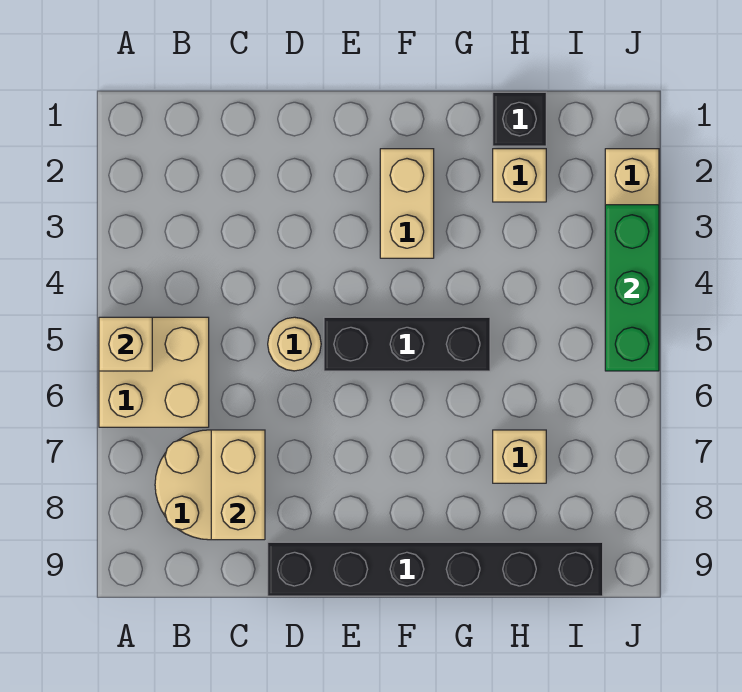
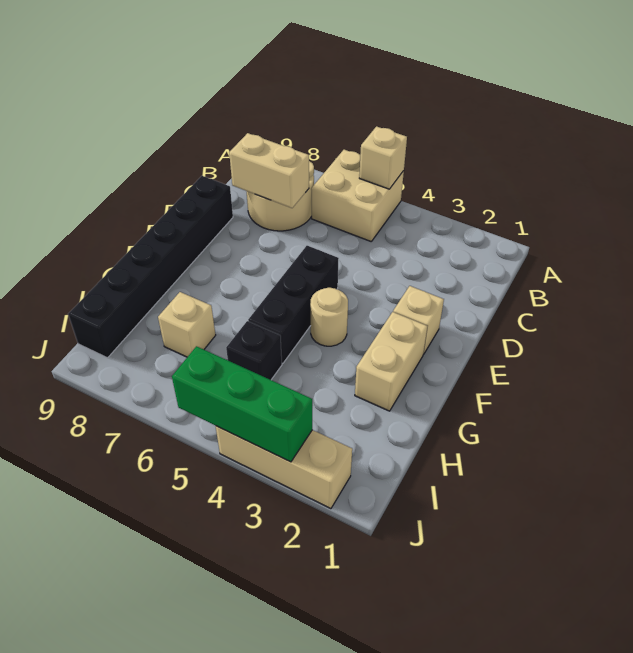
tan round brick D5 level 1 -> tan round brick F4 level 1
tan brick F2:F3 level 1 -> tan brick F2:G2 level 1
black brick H1 level 1 -> black brick H5 level 1
tan brick H2 level 1 -> tan brick E2 level 1

